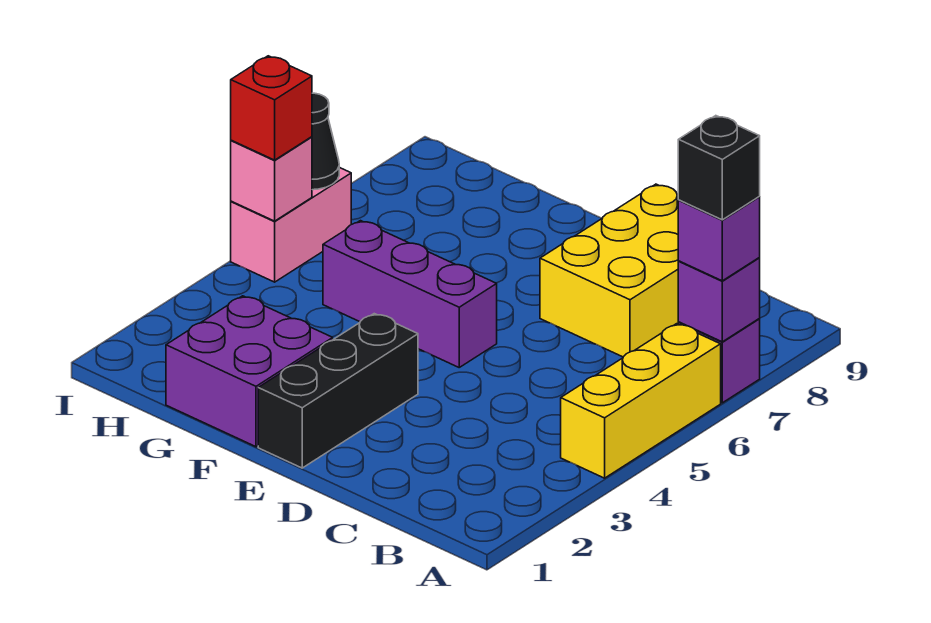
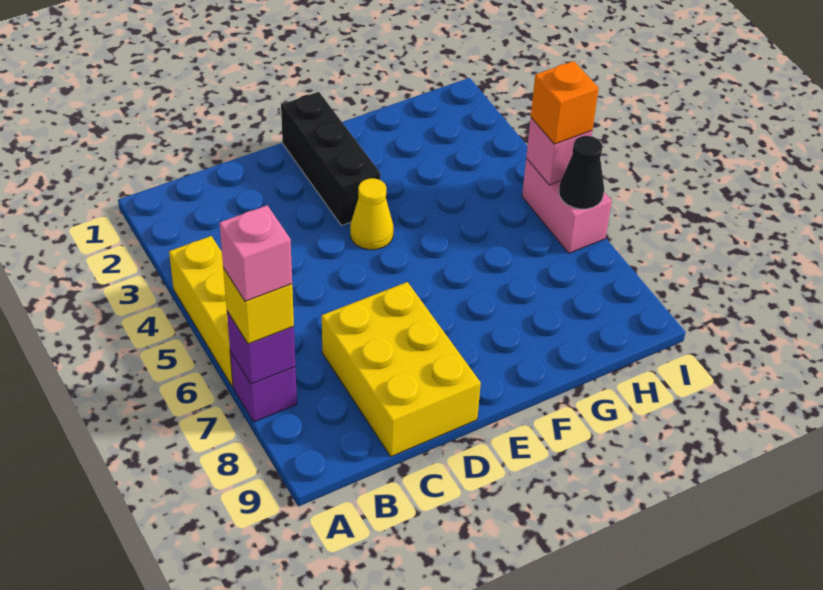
purple brick A7 level 3 -> yellow brick A7 level 3
black brick A7 level 4 -> pink brick A7 level 4
none -> yellow cone E4 level 1
purple brick E5:G5 level 1 -> none
purple brick F1:G2 level 1 -> none
red brick I5 level 3 -> orange brick I5 level 3

